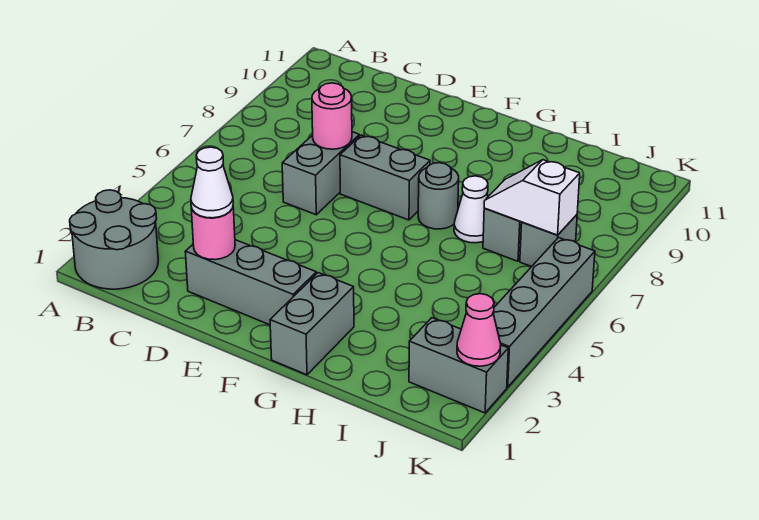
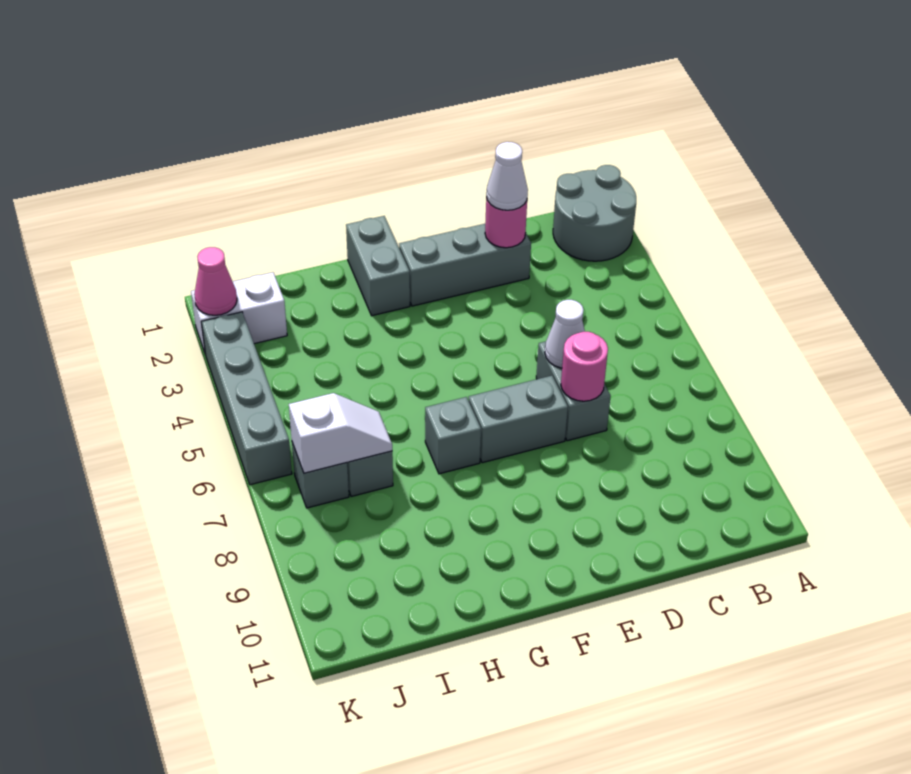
grey round brick G7 level 1 -> grey brick G7 level 1
white cone H7 level 1 -> white cone D6 level 2
grey brick J2:K2 level 1 -> white brick J2:K2 level 1

